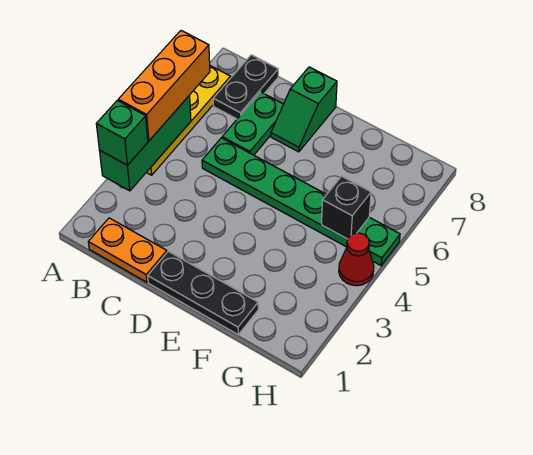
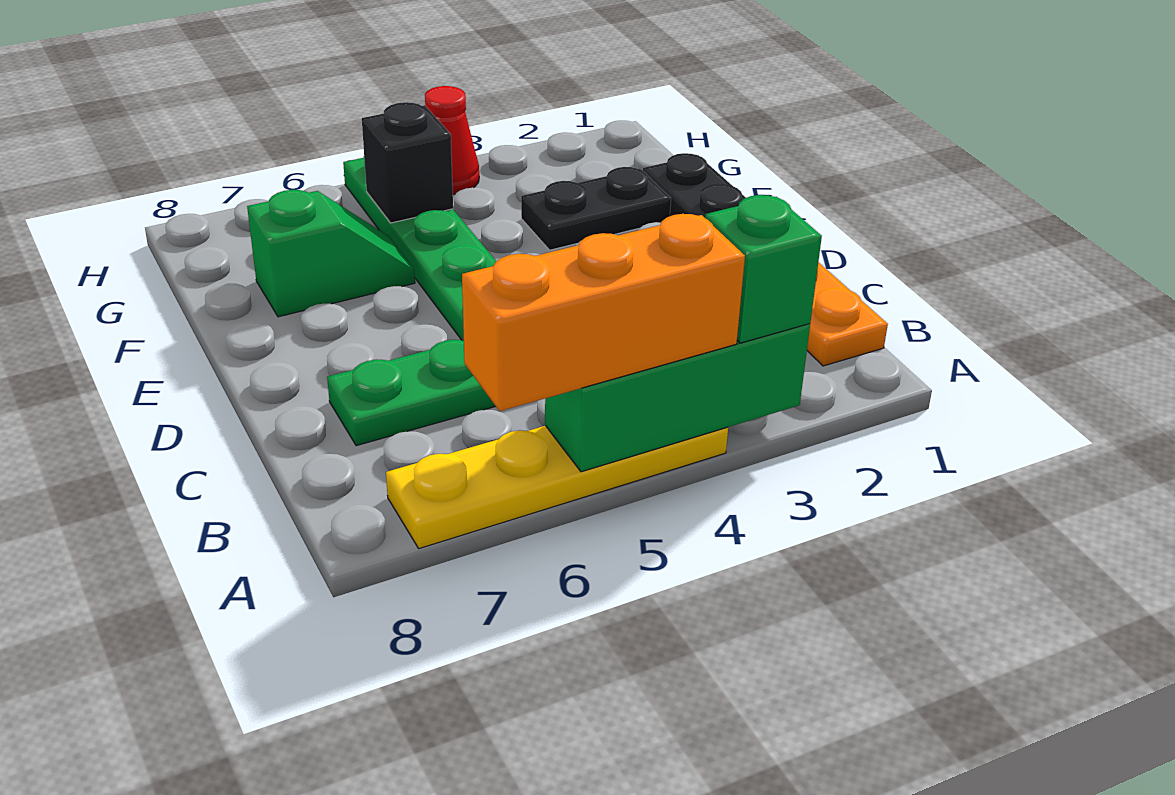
black plate B7:B8 level 1 -> black plate F2:F3 level 1
green slope D7:D8 level 1 top 8 -> green slope F6:F7 level 1 top 7

